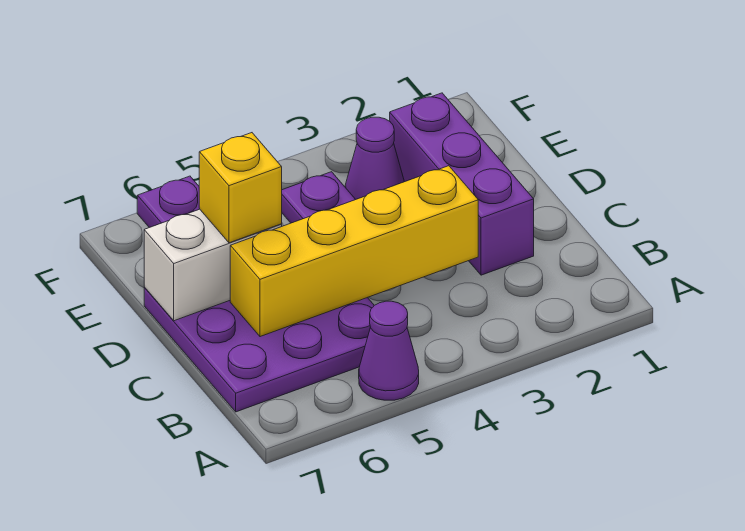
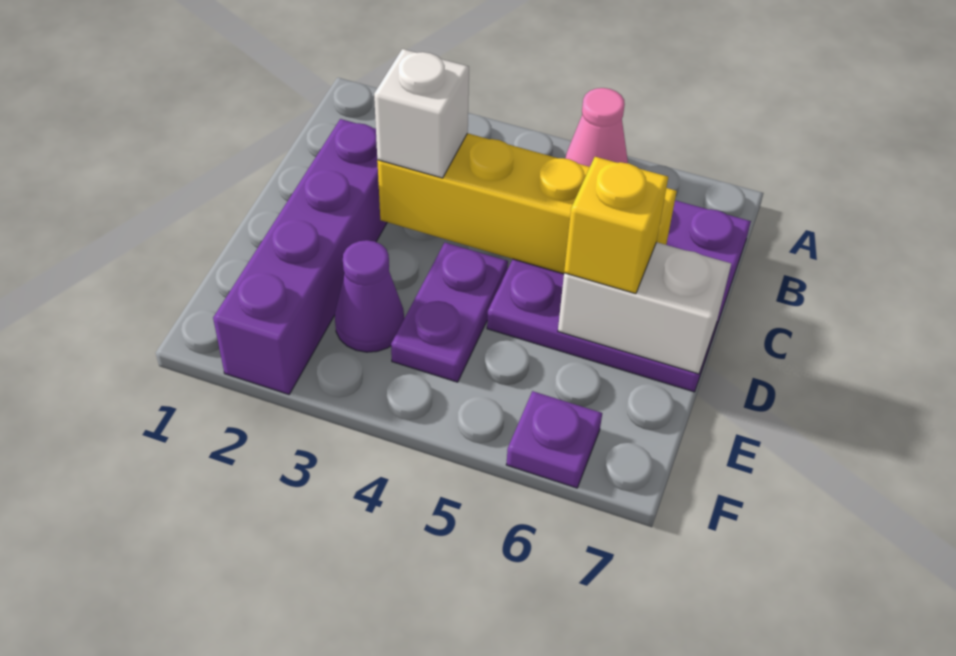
purple cone A5 level 1 -> pink cone A5 level 1
purple brick C2:E2 level 1 -> purple brick C2:F2 level 1
none -> white brick C3 level 3

